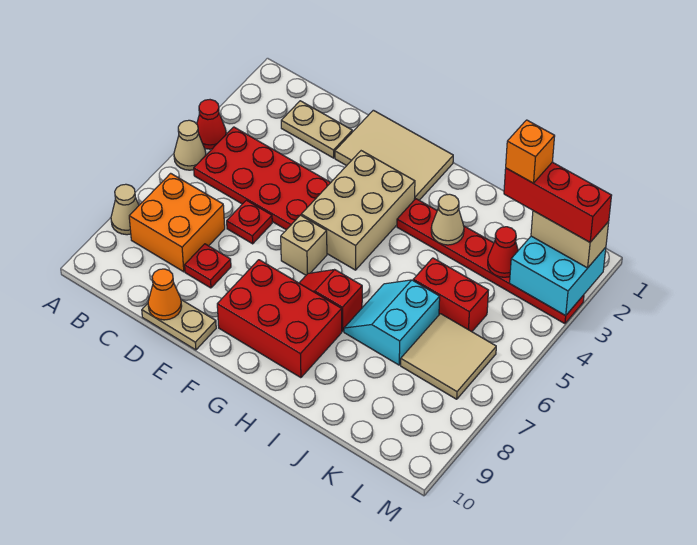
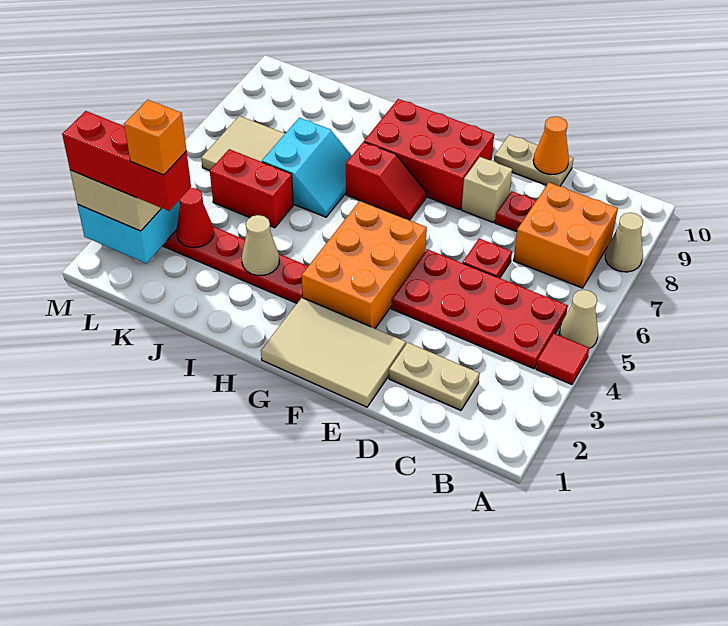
red cone A4 level 1 -> red tile A4 level 1
tan brick F3:G5 level 1 -> orange brick F3:G5 level 1
tan brick F6 level 1 -> tan brick E8 level 1

